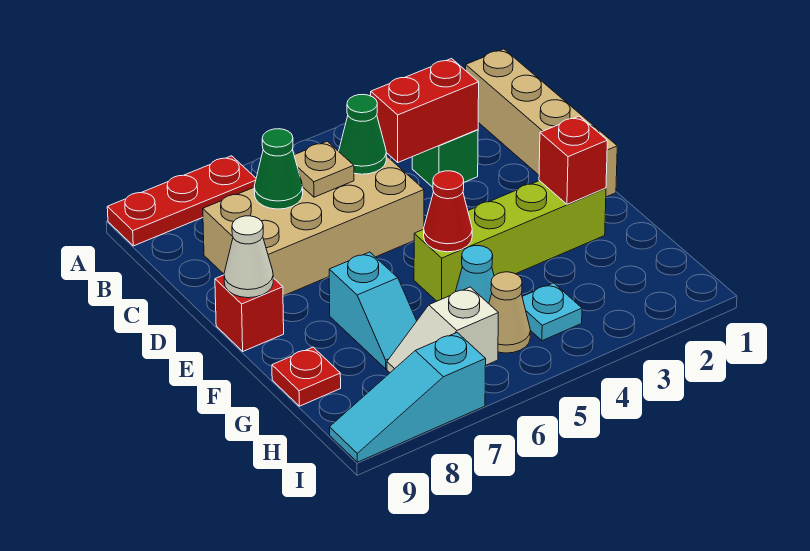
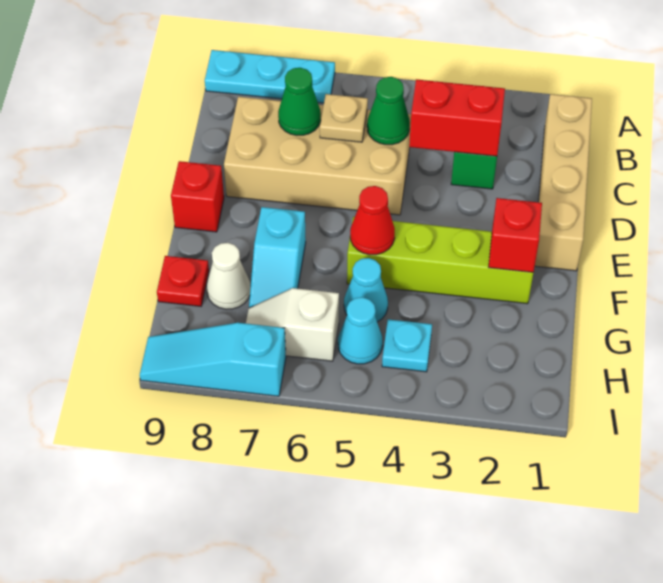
red plate A7:A9 level 1 -> cyan plate A7:A9 level 1
white cone E9 level 2 -> white cone G8 level 1
tan cone H5 level 1 -> cyan cone H5 level 1

